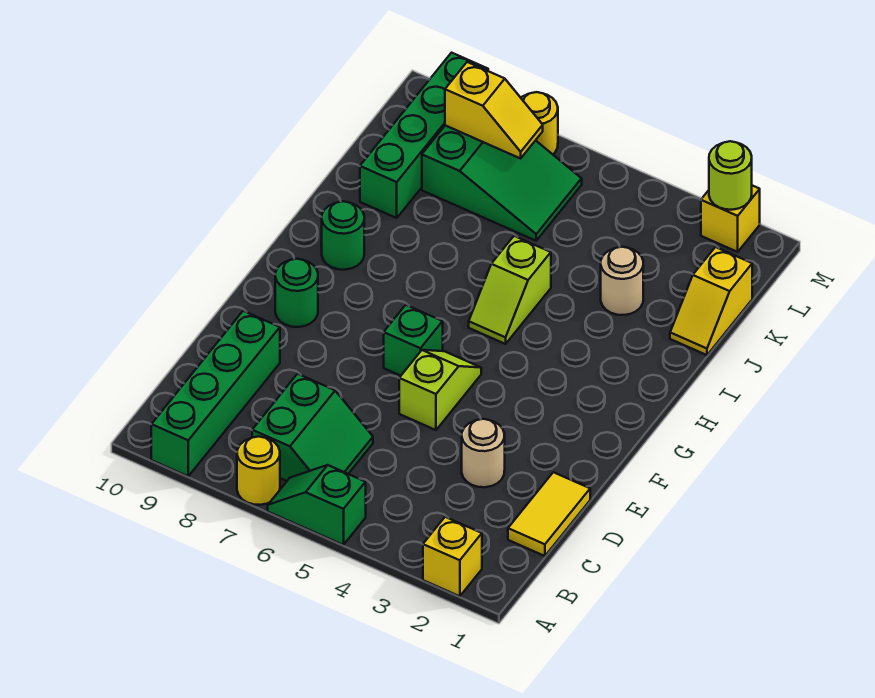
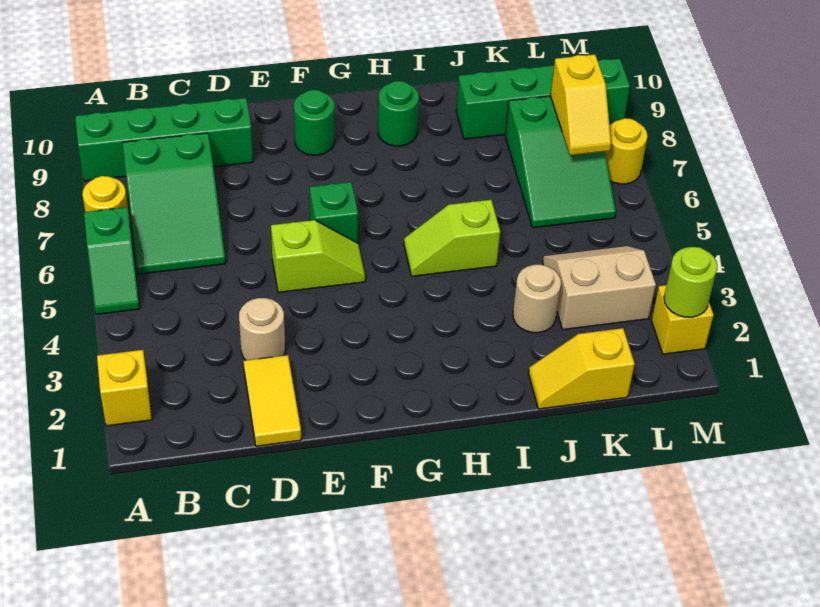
green slope A5:A6 level 1 top 5 -> green slope A5:A6 level 1 top 6
green slope B6:C7 level 1 top 7 -> green slope B6:C8 level 1 top 8
yellow tile C1:D1 level 1 -> yellow tile D1:D2 level 1
none -> tan slope K3:L4 level 1 top 3

